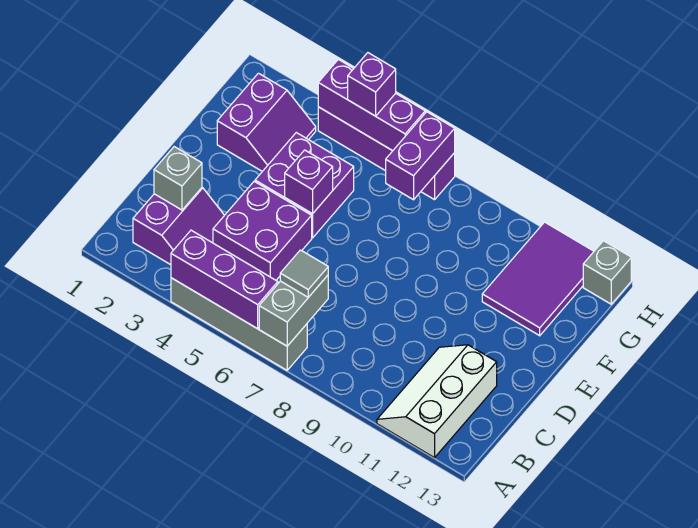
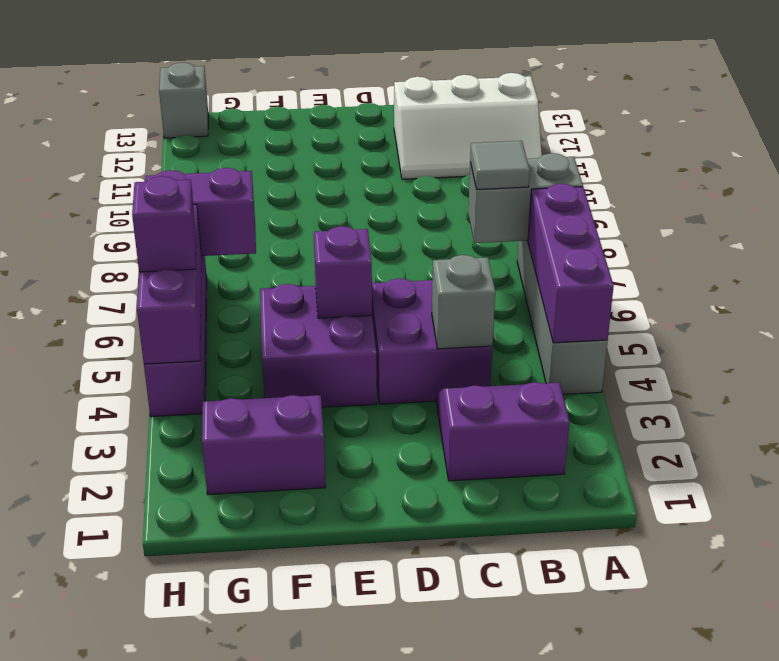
grey brick C2 level 2 -> grey brick C4 level 2
purple tile F11:H12 level 1 -> none

